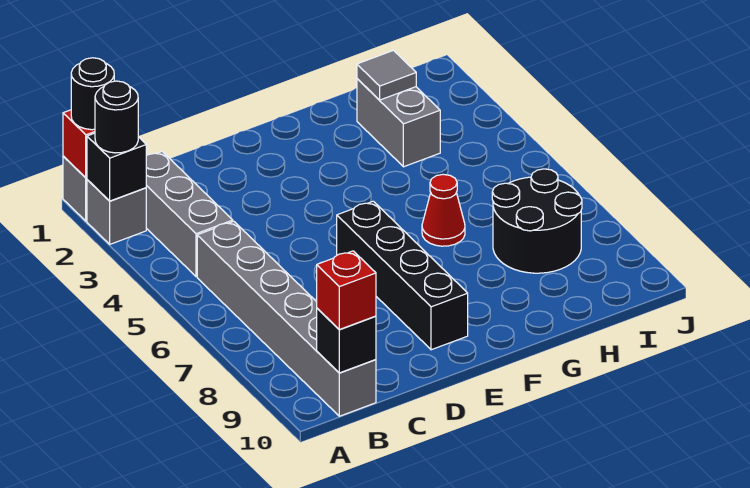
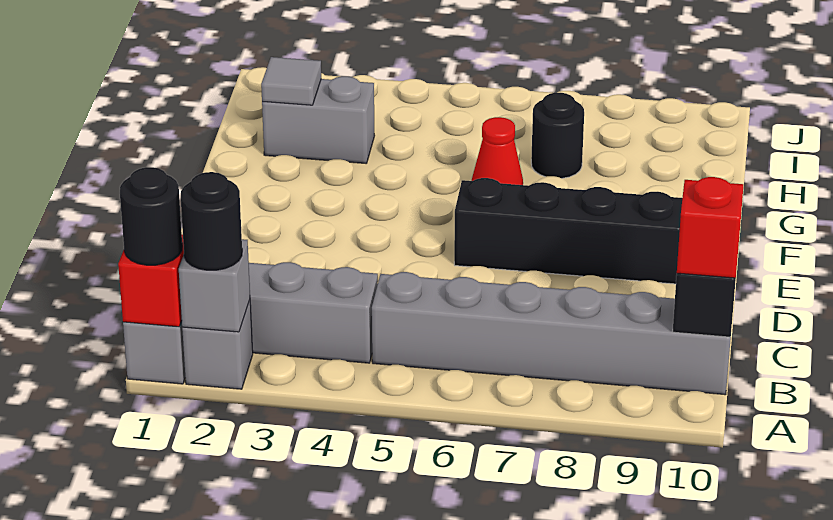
black brick A2 level 2 -> grey brick A2 level 2
black round brick H7:I8 level 1 -> black round brick H7 level 1

